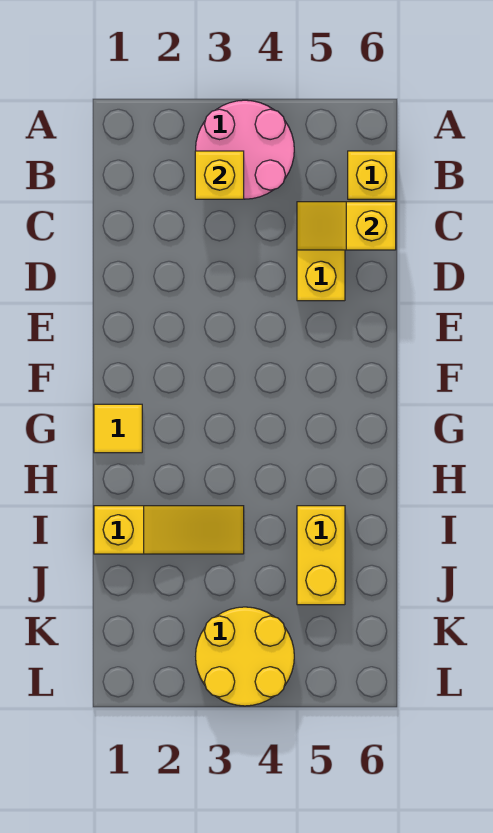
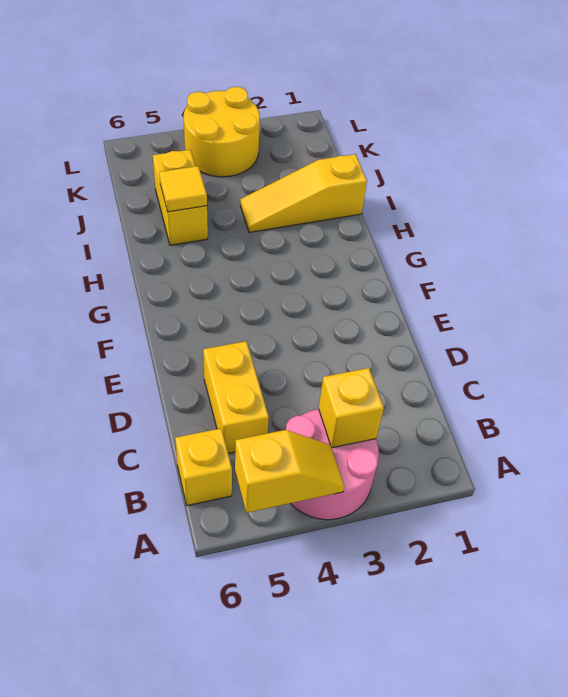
yellow slope C5:C6 level 2 top 6 -> yellow slope A4:A5 level 2 top 5
yellow tile G1 level 1 -> yellow tile I5 level 2

